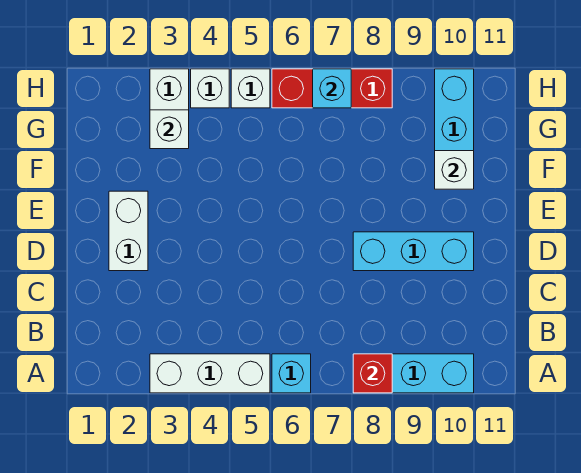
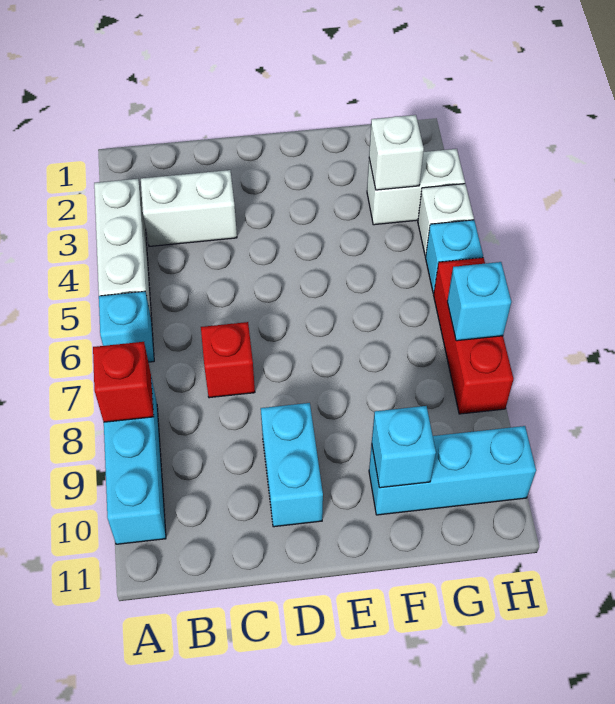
none -> red brick C7 level 1
white brick D2:E2 level 1 -> white brick B3:C3 level 1
cyan brick D8:D10 level 1 -> cyan brick D9:D10 level 1
white brick F10 level 2 -> cyan brick F10 level 2
white brick H5 level 1 -> cyan brick H5 level 1

